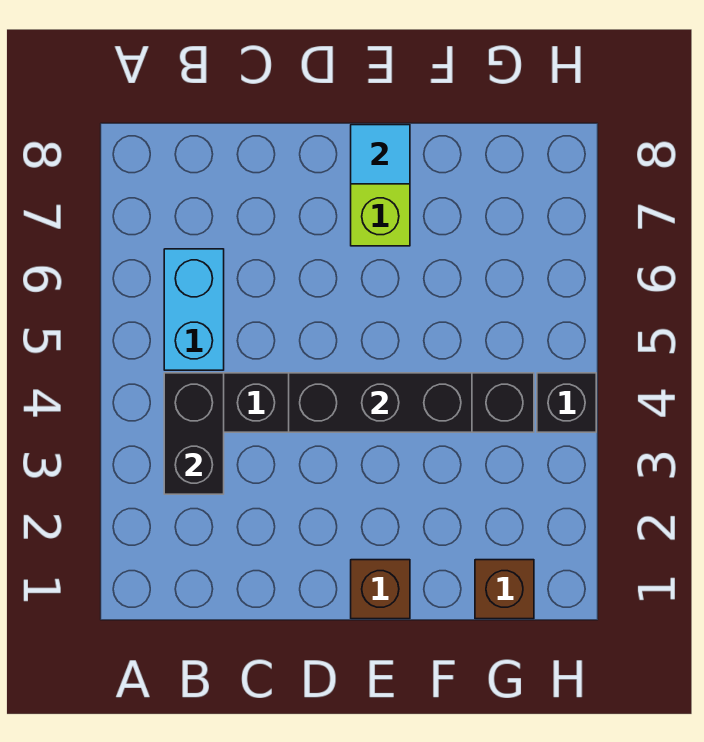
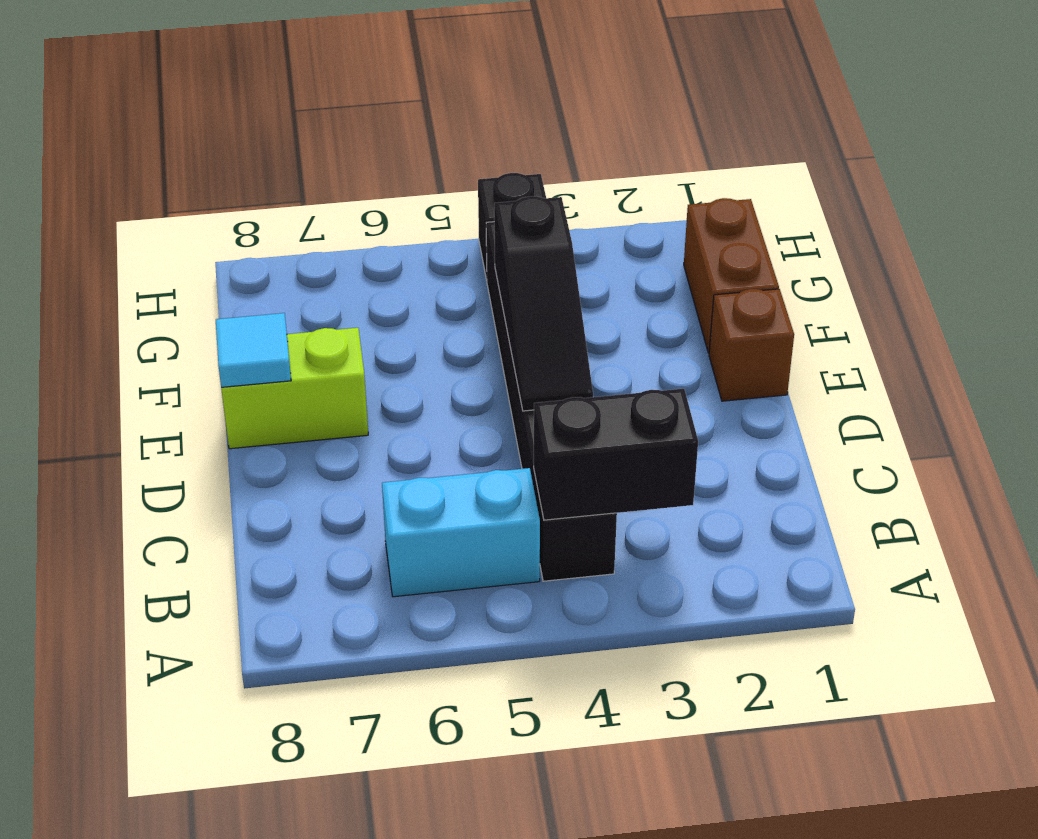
black brick D4:F4 level 2 -> black slope D4:F4 level 2 top F
brown brick G1 level 1 -> brown brick F1:G1 level 1

